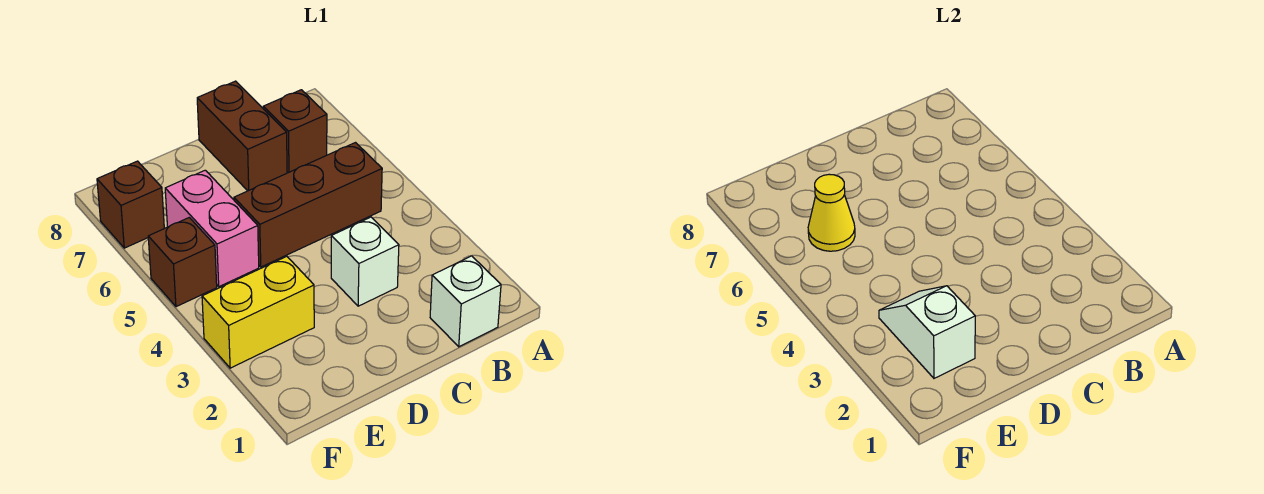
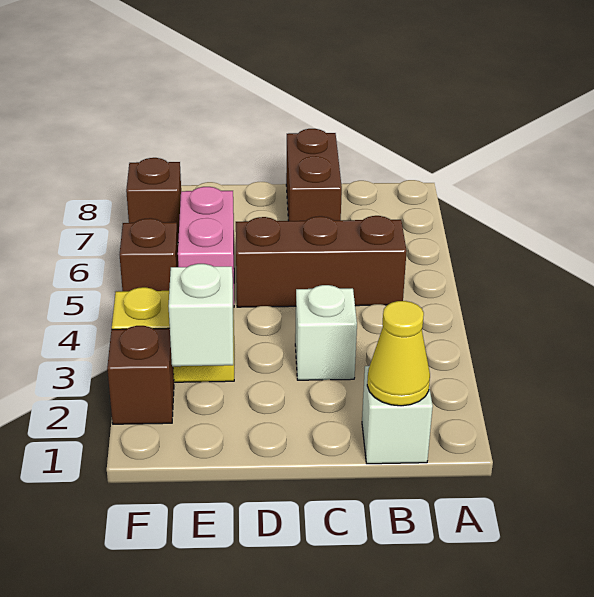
brown brick B7 level 1 -> brown brick F2 level 1
yellow cone E6 level 2 -> yellow cone B1 level 2

